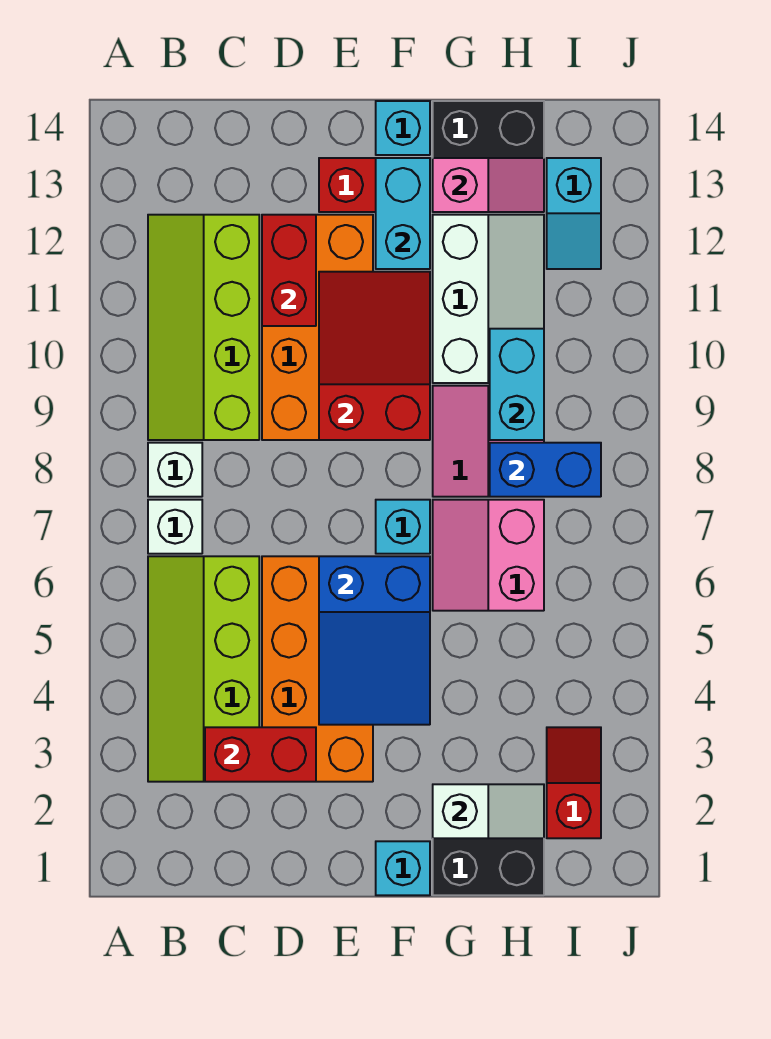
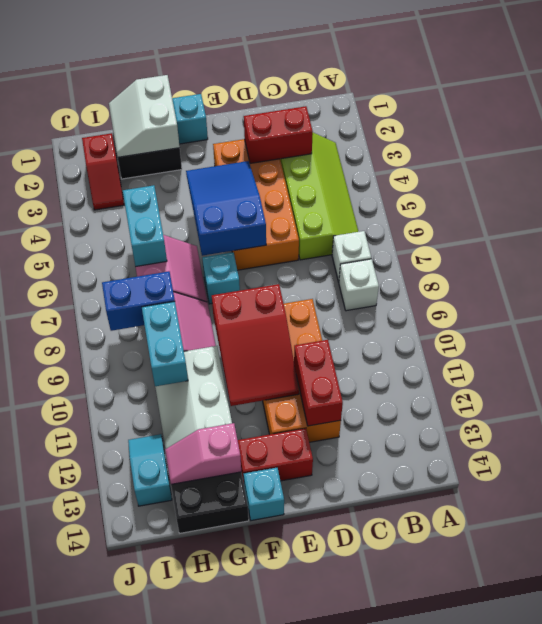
lime slope B9:C12 level 1 top C -> none
cyan brick F12:F13 level 2 -> cyan brick H5:H6 level 2
white slope G2:H2 level 2 top G -> white slope G1:H2 level 2 top G

